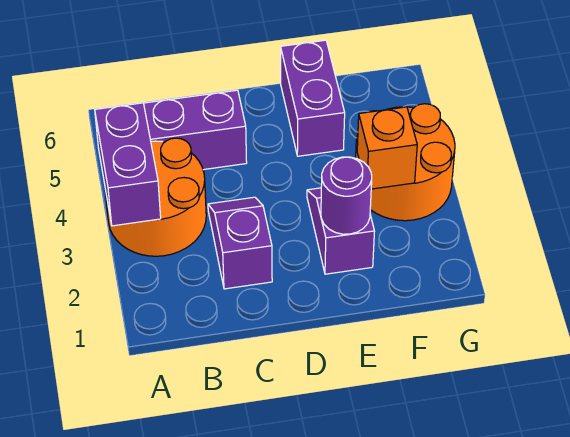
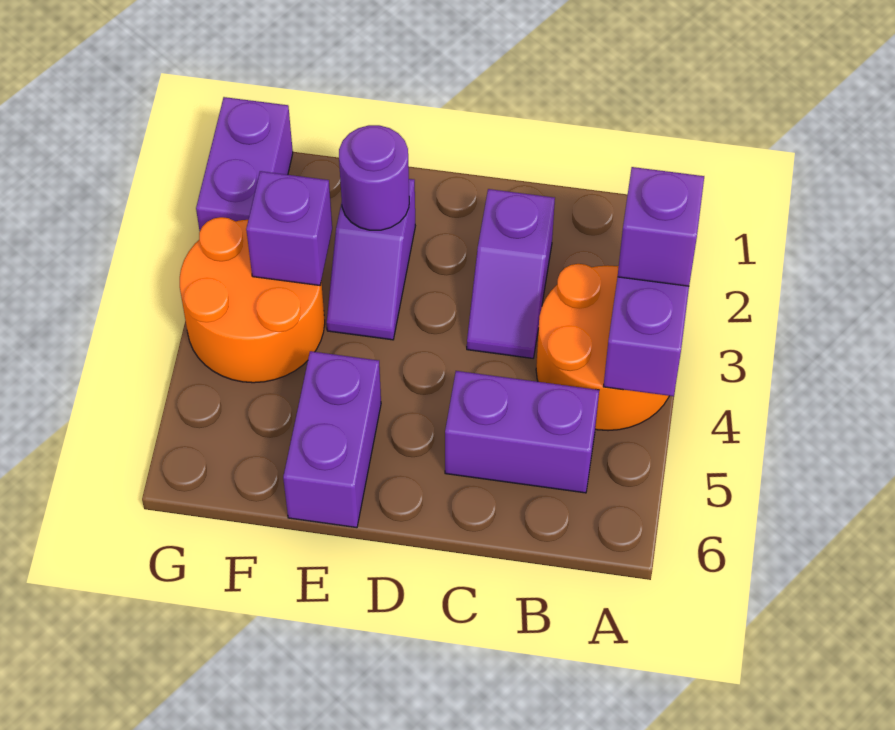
none -> purple brick A3 level 3
orange brick F3 level 2 -> purple brick F3 level 2
none -> purple brick G1:G2 level 1

